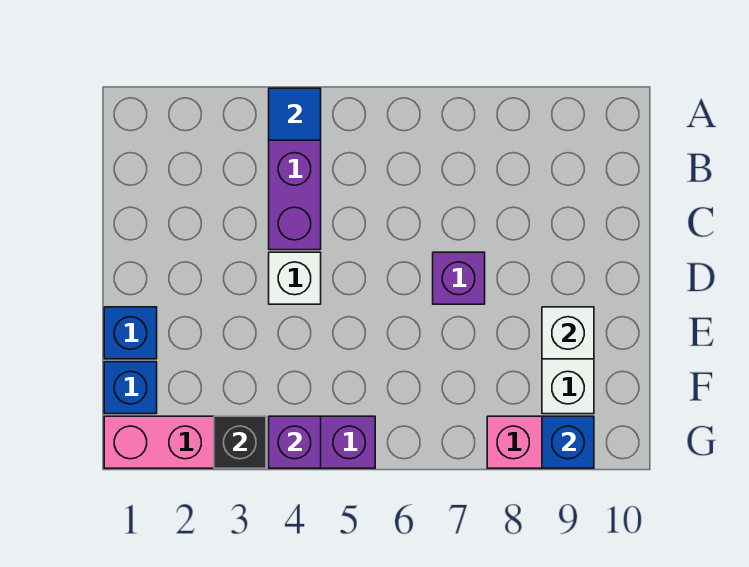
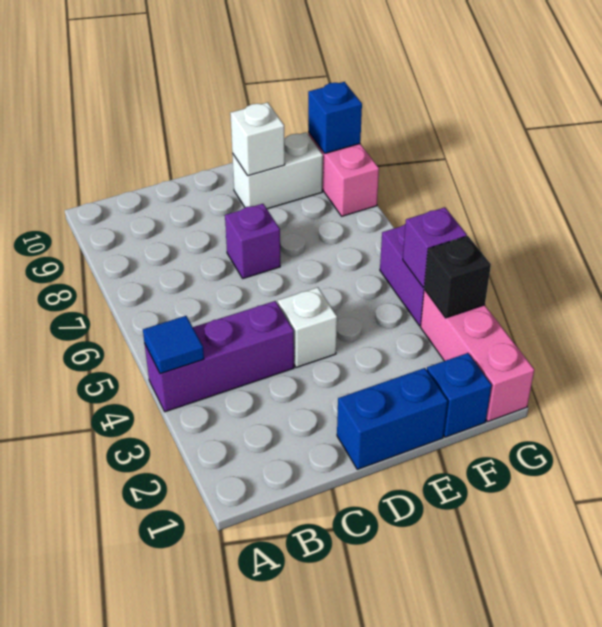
blue brick E1 level 1 -> blue brick D1:E1 level 1

